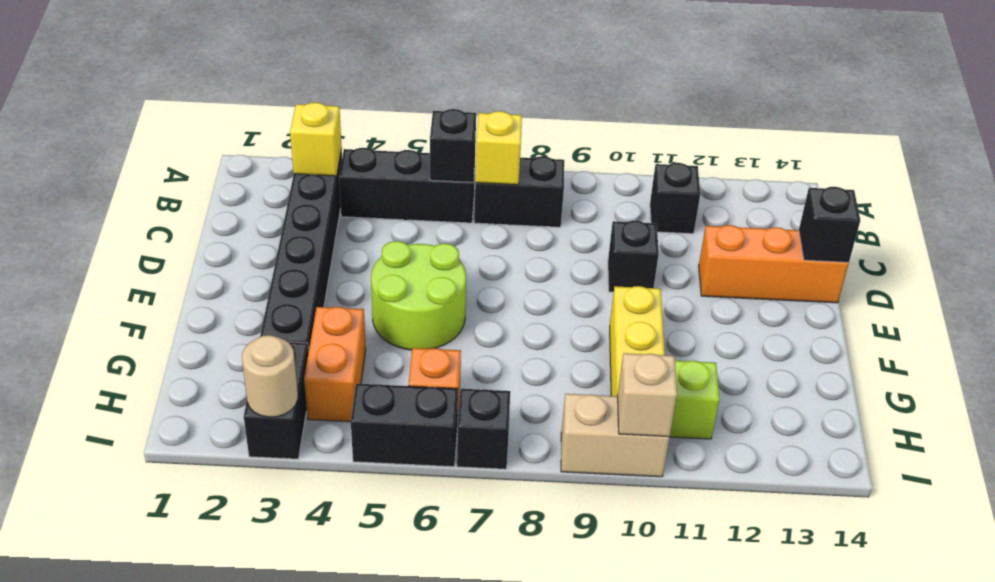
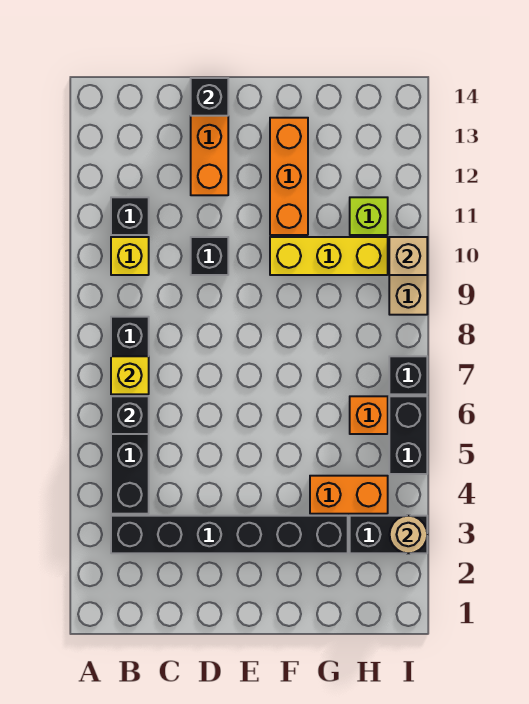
yellow brick B3 level 2 -> yellow brick B10 level 1
lime round brick E5:F6 level 1 -> none
none -> orange brick F11:F13 level 1

